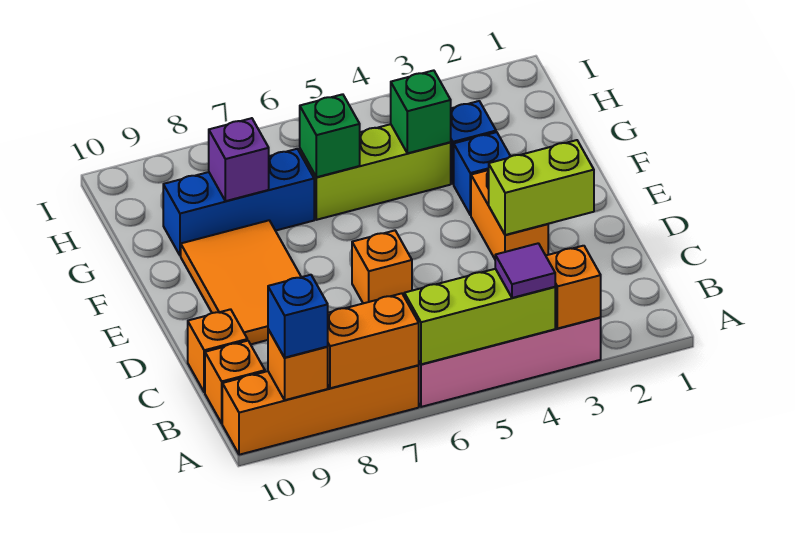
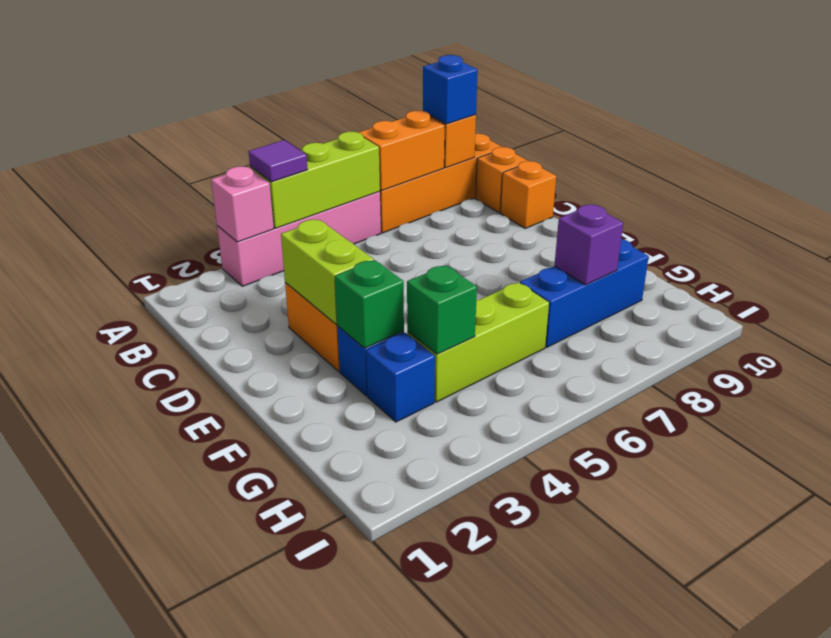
orange brick A3 level 2 -> pink brick A3 level 2
lime brick D2:D3 level 2 -> lime brick D3:E3 level 2
orange brick D6 level 1 -> none
orange tile D8:F9 level 1 -> none
green brick G6 level 2 -> green brick F3 level 2

